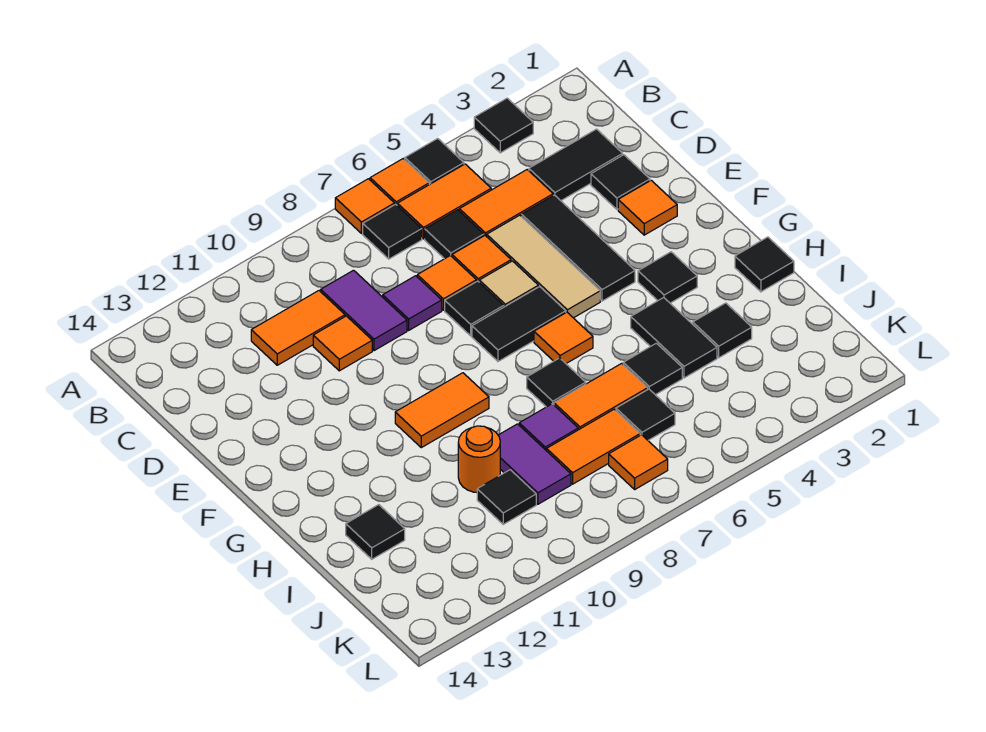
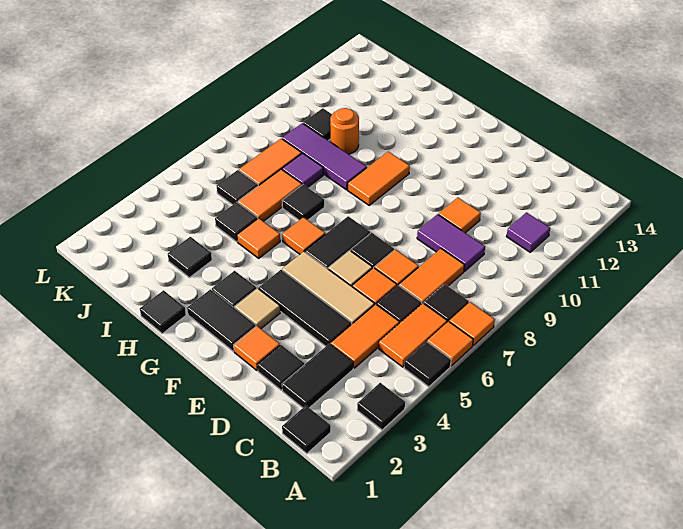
orange tile C10:C11 level 1 -> orange tile C7:C8 level 1
purple tile D8 level 1 -> purple tile B11 level 1
none -> tan tile F3 level 1
black tile H4:I4 level 1 -> black tile F2:G2 level 1
purple tile I9:J9 level 1 -> purple tile H9:J9 level 1
black tile I13 level 1 -> black tile B1 level 1
orange tile K7 level 1 -> orange tile H5 level 1

